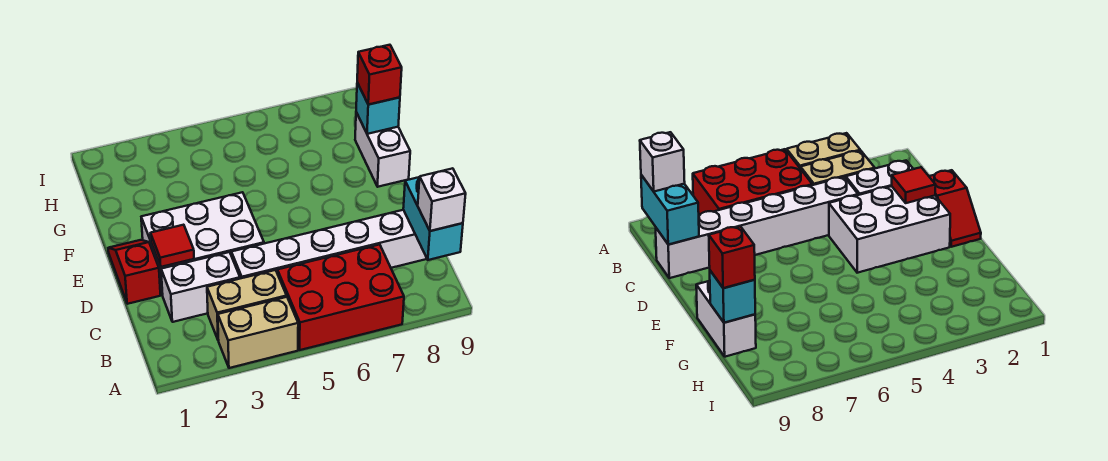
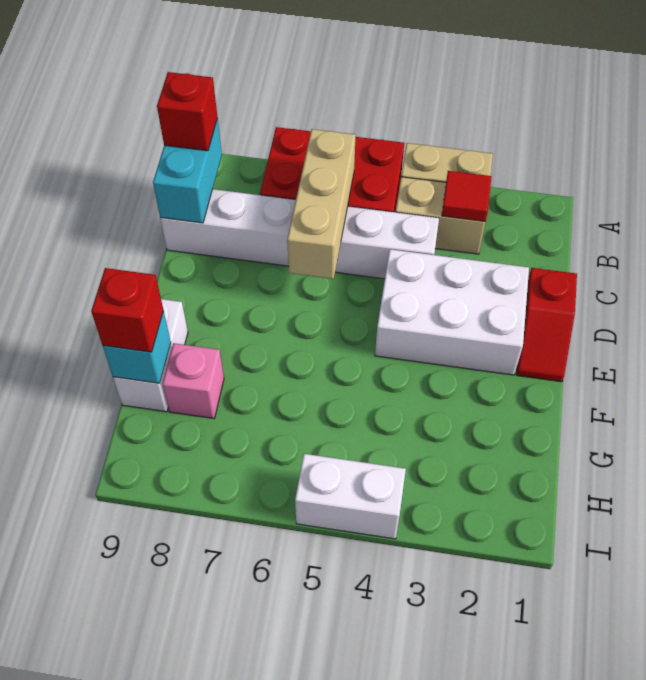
none -> tan brick B6:D6 level 2
white brick B9 level 3 -> red brick B9 level 3
white brick C2:C3 level 1 -> white brick I4:I5 level 1
red tile D2 level 2 -> red tile B3 level 2
none -> pink brick G8 level 1

